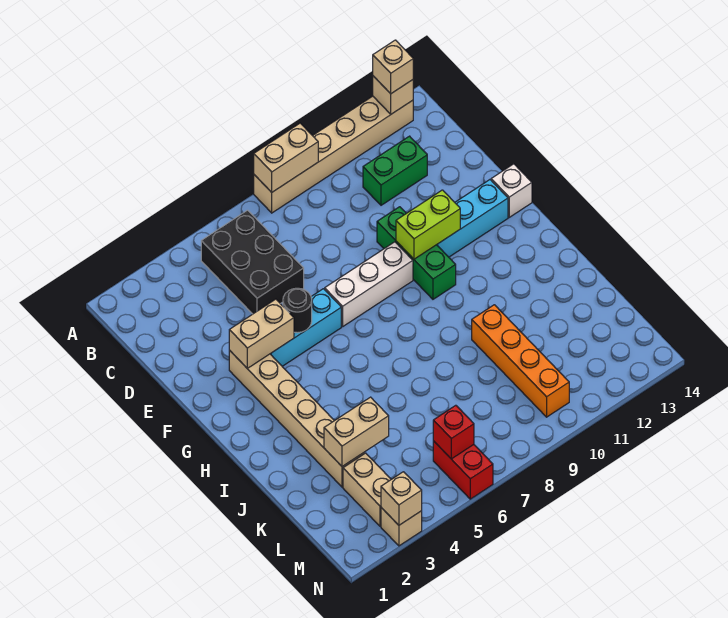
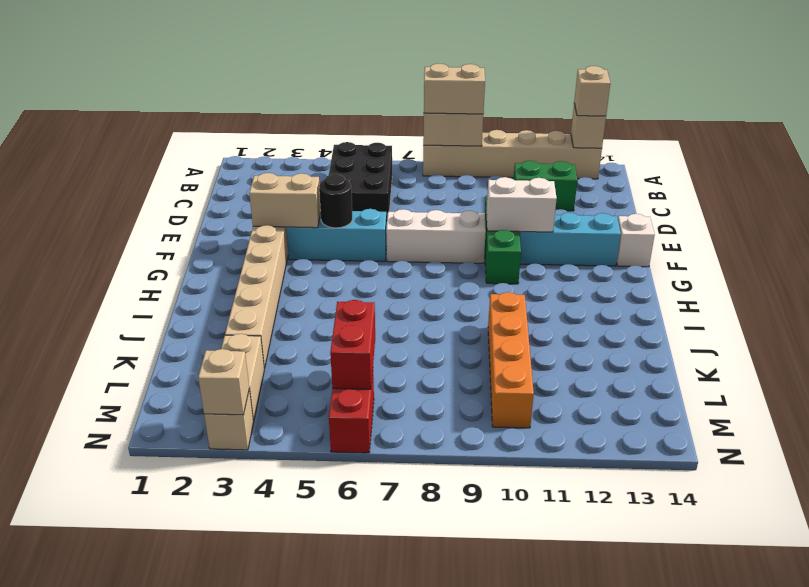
lime brick F10:F11 level 2 -> white brick F10:F11 level 2
tan brick K3:K4 level 2 -> tan brick A8:A9 level 3
red brick M6 level 2 -> red brick L6:M6 level 2

